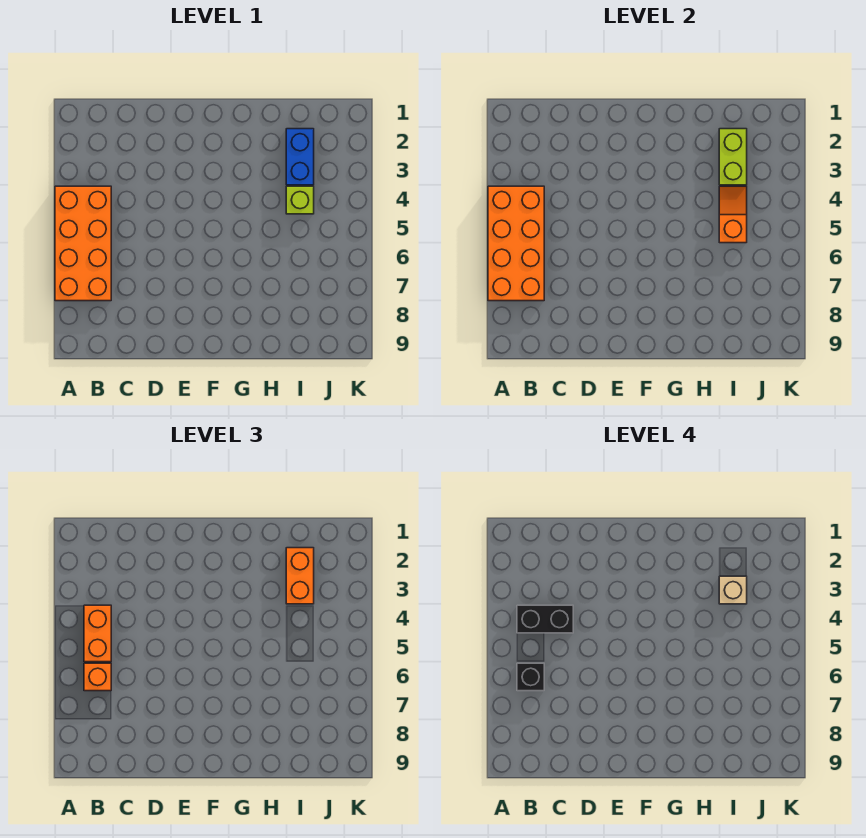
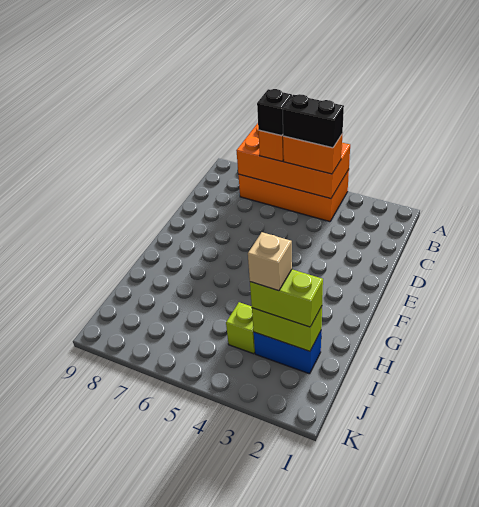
black brick B4:C4 level 4 -> black brick B4:B5 level 4
orange brick I2:I3 level 3 -> lime brick I2:I3 level 3
orange slope I4:I5 level 2 top 5 -> none

